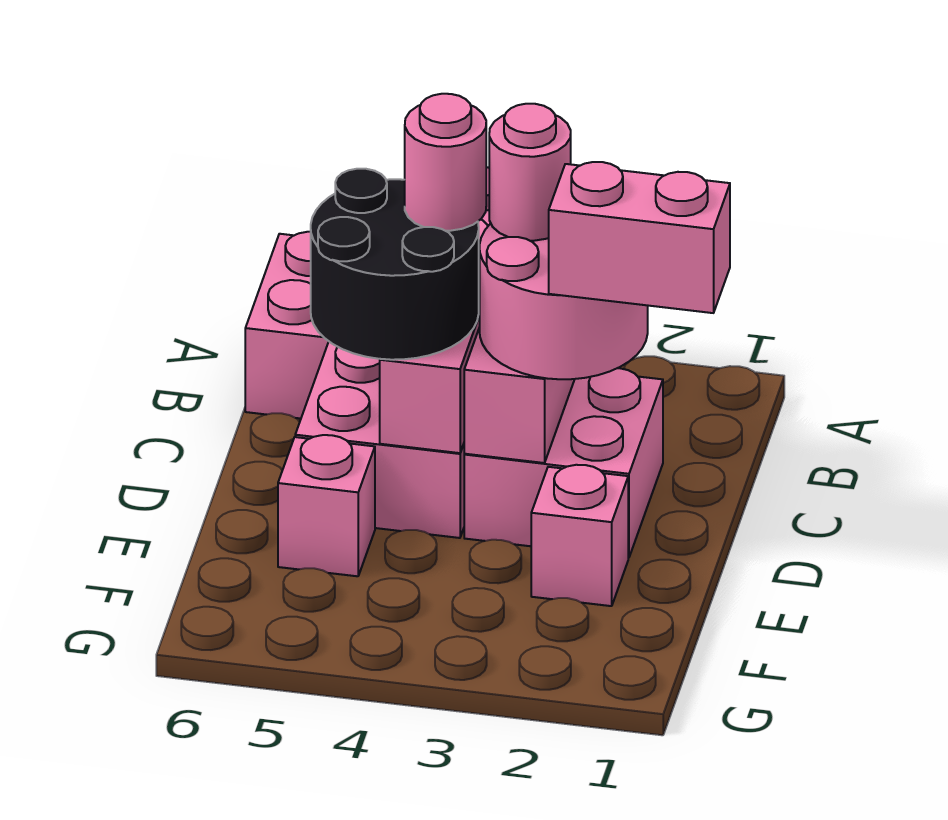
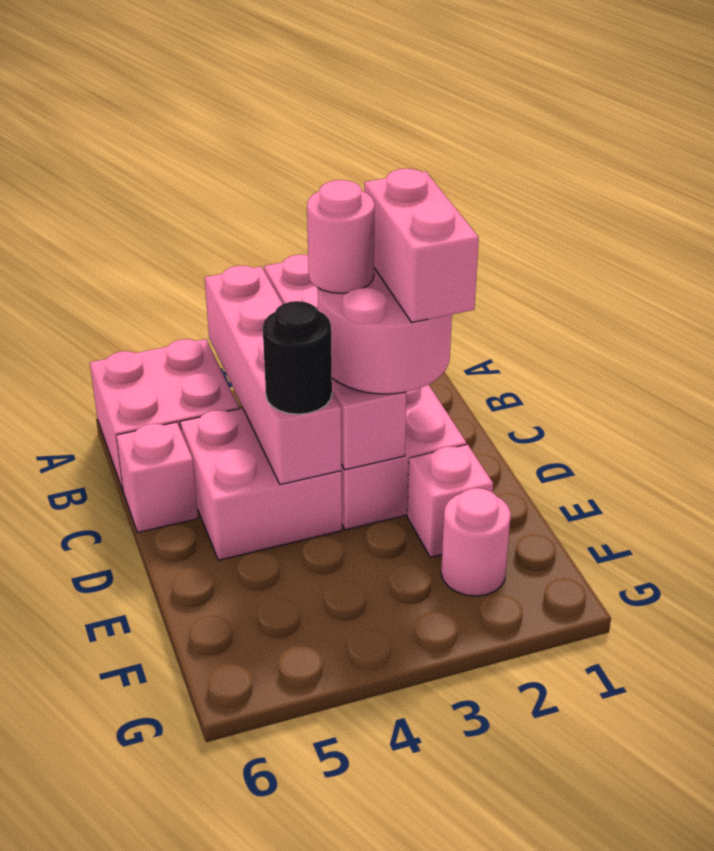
black round brick C4:D5 level 3 -> black round brick D4 level 3
pink round brick C4 level 4 -> pink round brick F2 level 1
pink brick D1:D2 level 4 -> pink brick C2:D2 level 4
pink brick E5 level 1 -> pink brick C6 level 1

